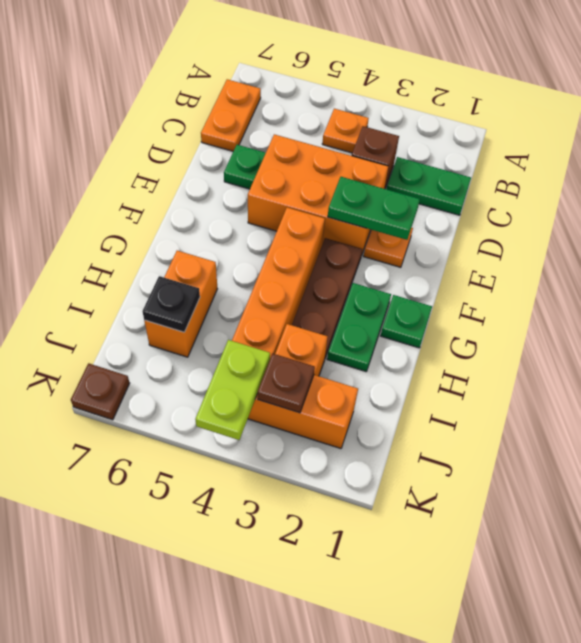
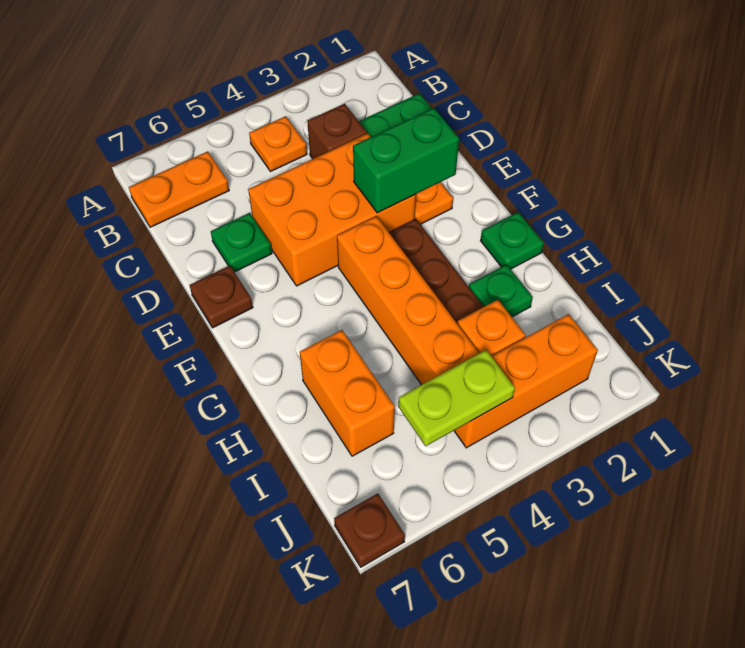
orange plate B7:C7 level 1 -> orange plate B6:B7 level 1
green plate E2:E3 level 2 -> green brick E2:E3 level 2
green plate G2:H2 level 1 -> green plate H2 level 1
black plate I6 level 2 -> none
brown plate J3 level 2 -> brown plate E7 level 1
lime plate J4:K4 level 2 -> lime plate J4:J5 level 2

